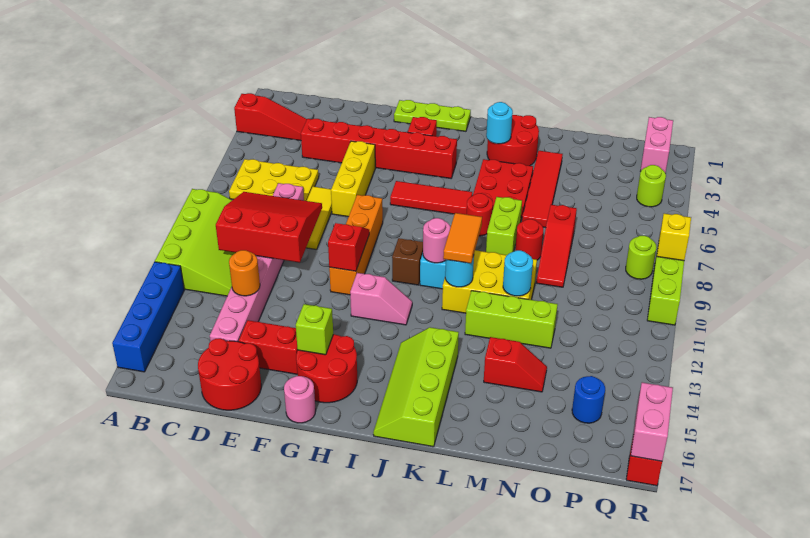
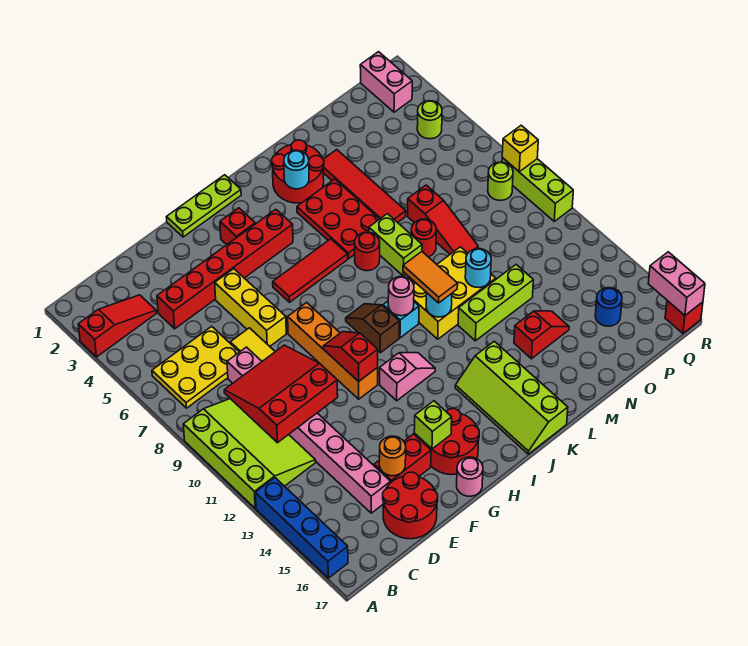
orange round brick D13 level 2 -> orange round brick E15 level 2

